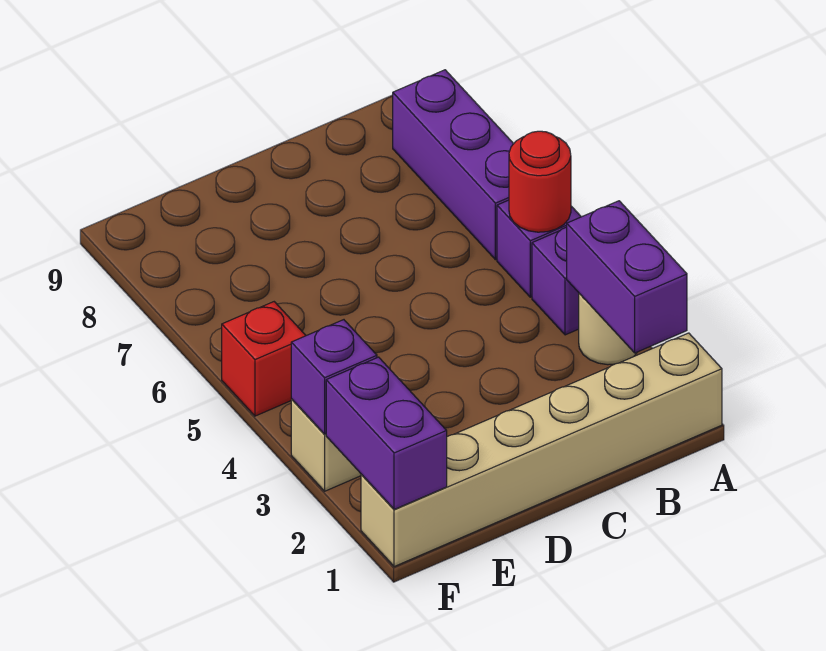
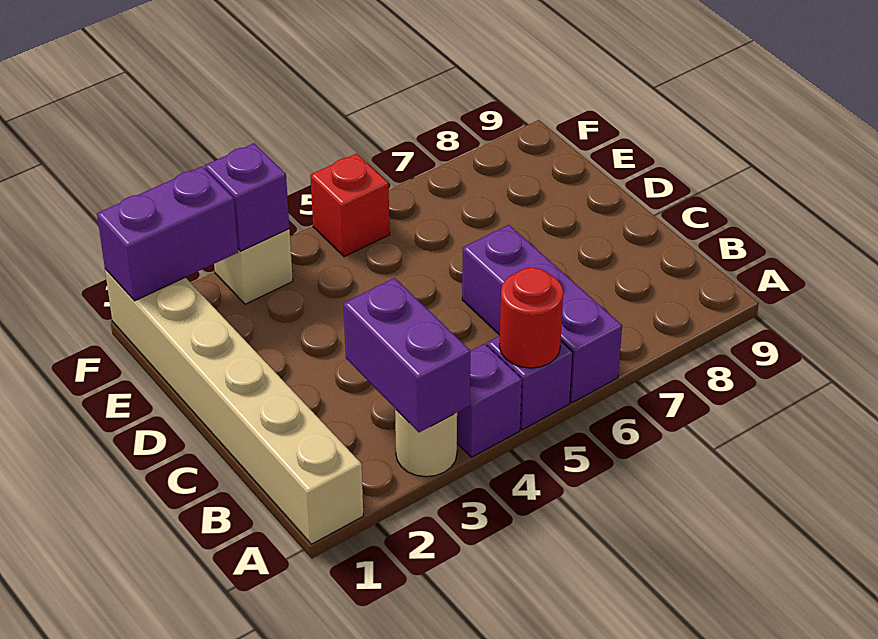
purple brick A2:A3 level 2 -> purple brick A3:B3 level 2
purple brick A6:A8 level 1 -> purple brick A6:C6 level 1

